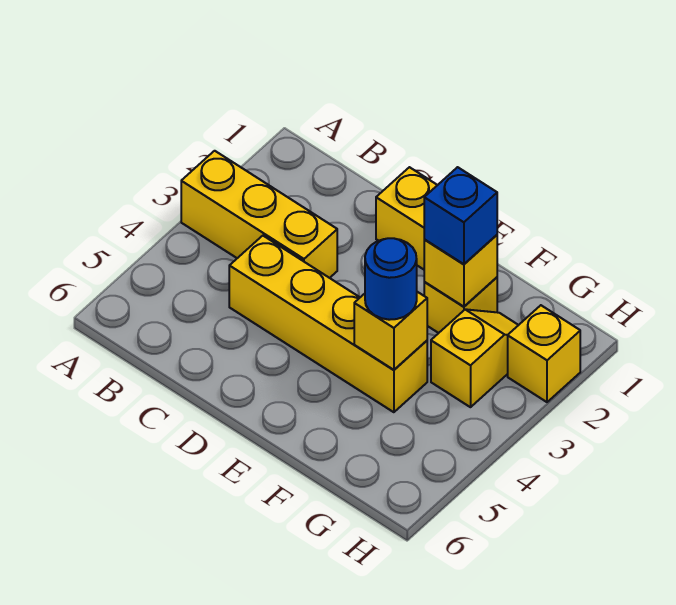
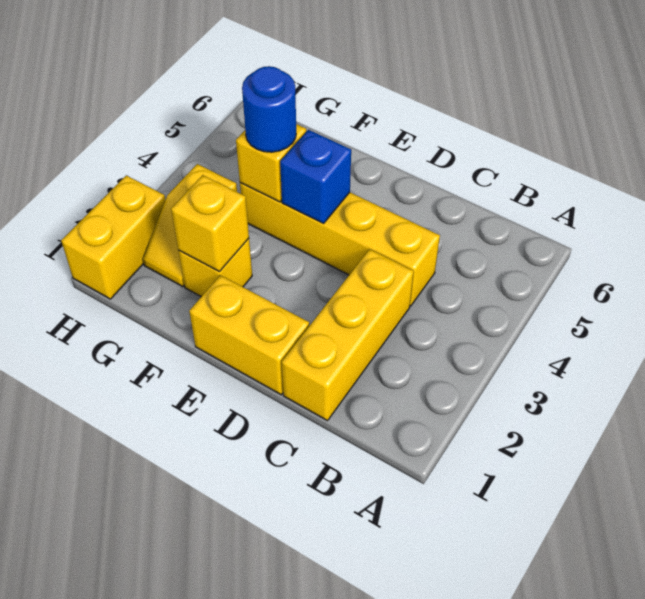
yellow brick A3:C3 level 1 -> yellow brick C1:C3 level 1
blue brick F2 level 3 -> blue brick E4 level 2
yellow brick H2 level 1 -> yellow brick H1:H2 level 1

